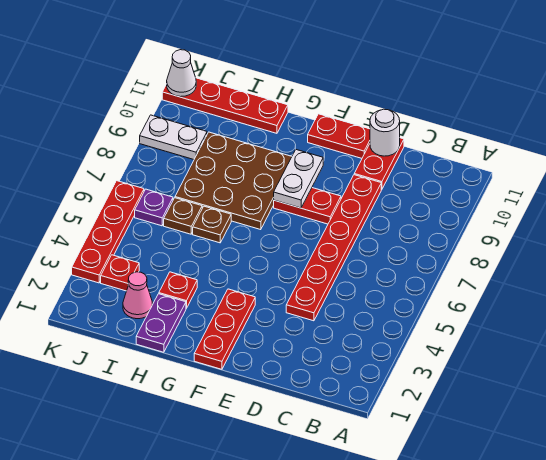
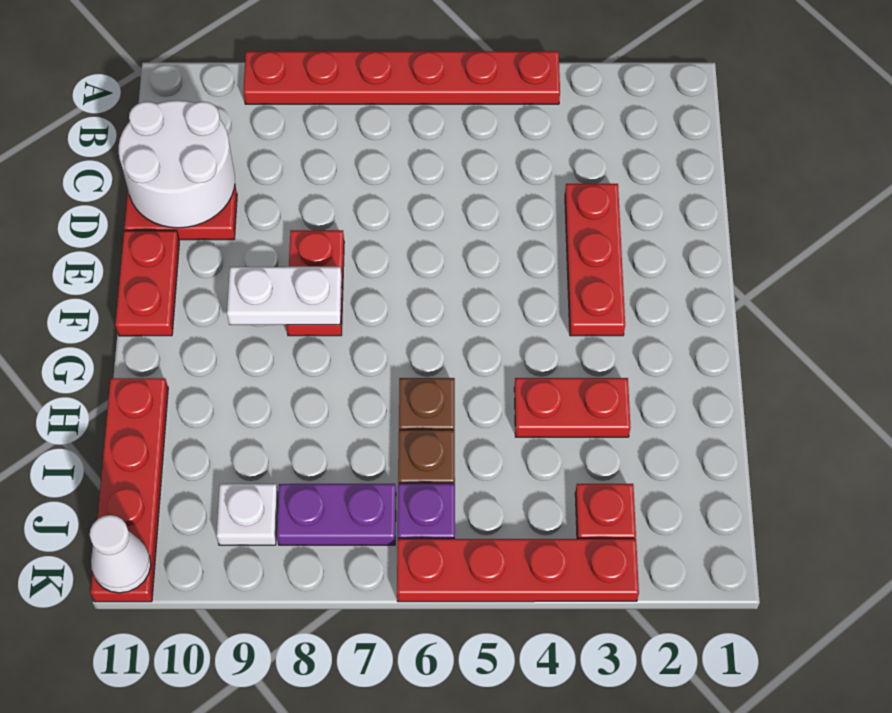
red plate D4:D9 level 1 -> red plate A4:A9 level 1
white round brick D11 level 2 -> white round brick C10:D11 level 2
red plate F1:F3 level 1 -> red plate D3:F3 level 1
brown plate G7:I9 level 1 -> none
purple plate H1:H2 level 1 -> purple plate J7:J8 level 1
red plate H3 level 1 -> red plate H3:H4 level 1
pink cone I2 level 1 -> none
white plate J9:K9 level 1 -> white plate J9 level 1

